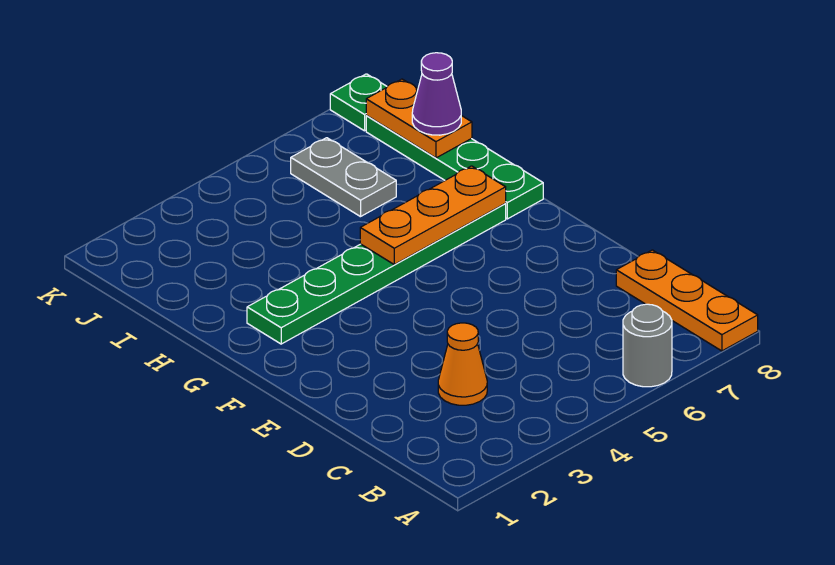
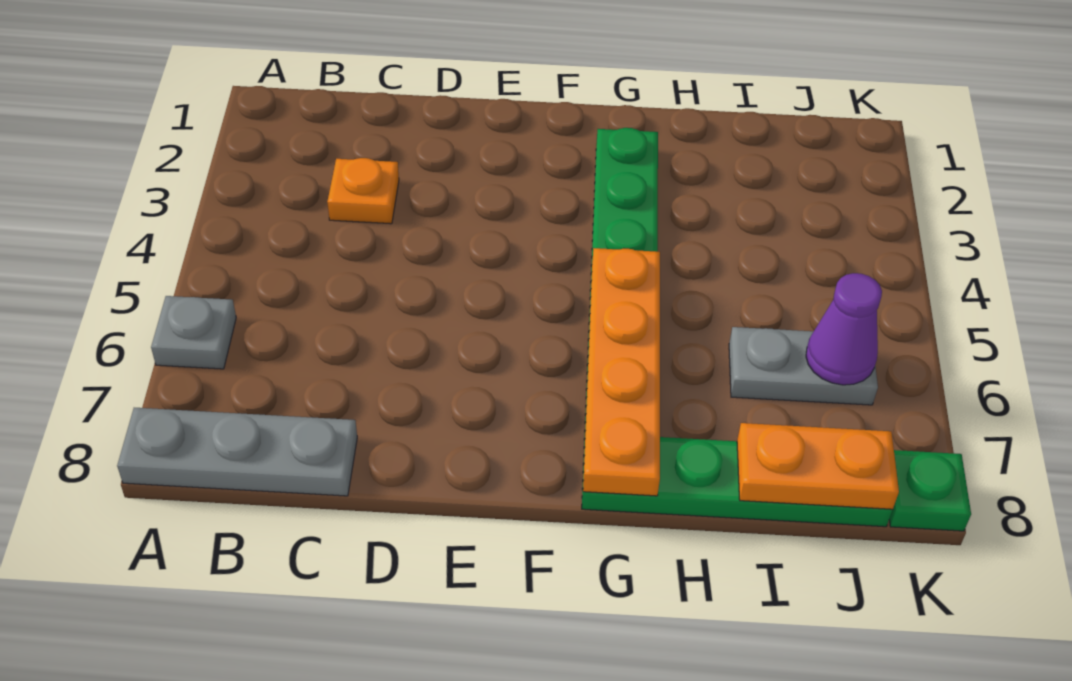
grey round brick A6 level 1 -> grey plate A6 level 1
orange plate A8:C8 level 1 -> grey plate A8:C8 level 1
orange cone C3 level 1 -> orange plate C3 level 1
orange plate G5:G7 level 2 -> orange plate G5:G8 level 2
purple cone I8 level 3 -> purple cone J6 level 2

